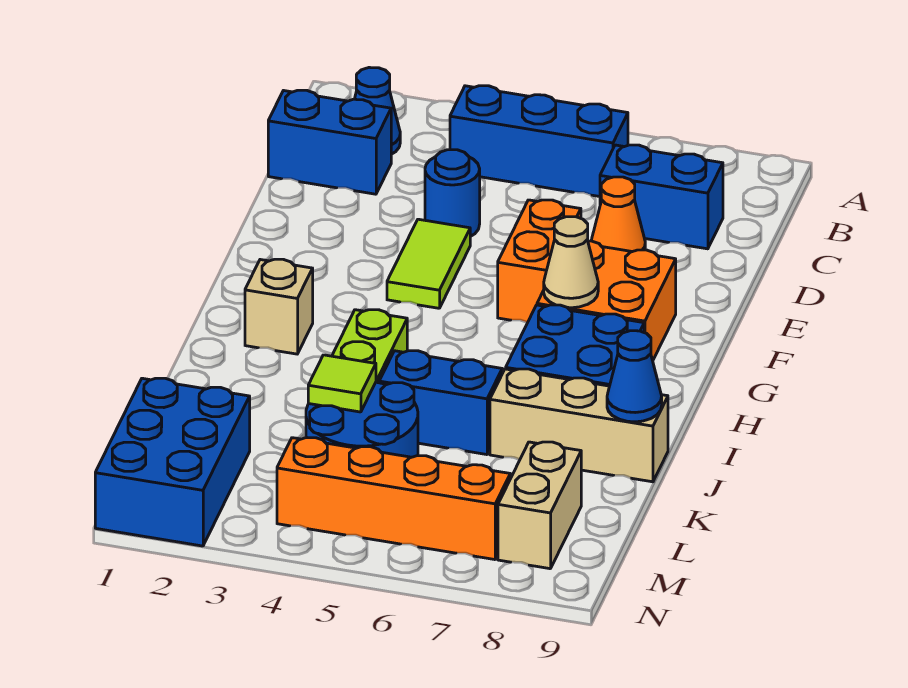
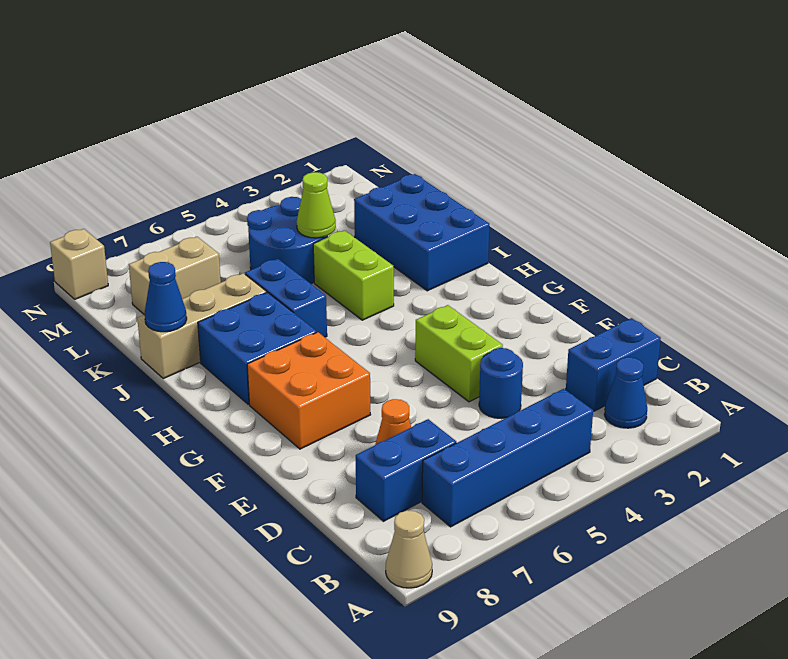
blue brick B4:B6 level 1 -> blue brick B4:B7 level 1
lime tile E4:F4 level 1 -> lime brick E4:F4 level 1
orange brick E6:F6 level 1 -> none
tan cone G7 level 2 -> tan cone A9 level 1
tan brick H2 level 1 -> tan brick N9 level 1
blue brick J5:J6 level 1 -> blue brick I6:J6 level 1
lime tile K4 level 2 -> lime cone K4 level 2
blue brick L1:N2 level 1 -> blue brick I1:K2 level 1
tan brick L8:M8 level 1 -> tan brick L7:L8 level 1
orange brick M4:M7 level 1 -> none

